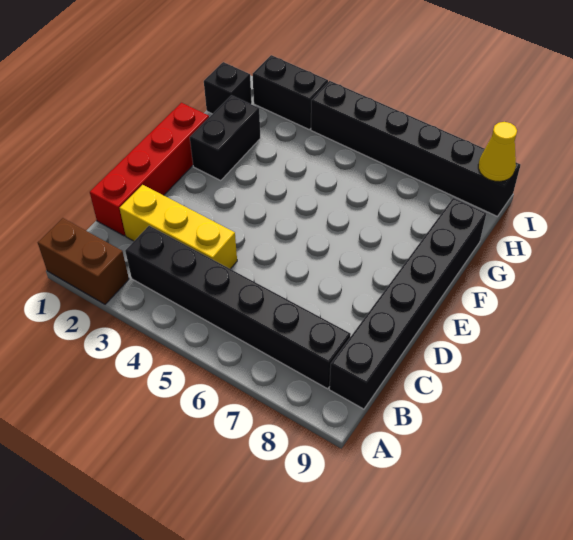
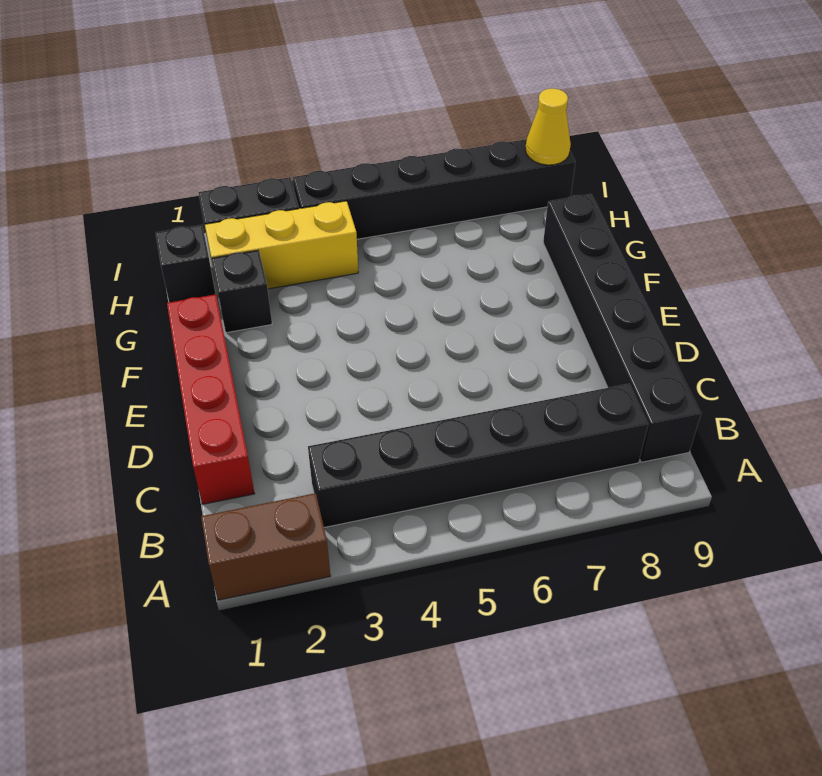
yellow brick C2:C4 level 1 -> yellow brick H2:H4 level 1
black brick F2:G2 level 1 -> black brick G2 level 1

